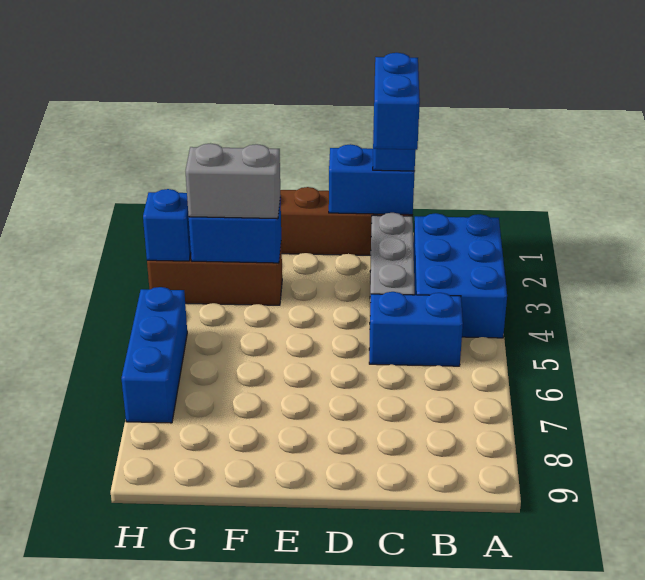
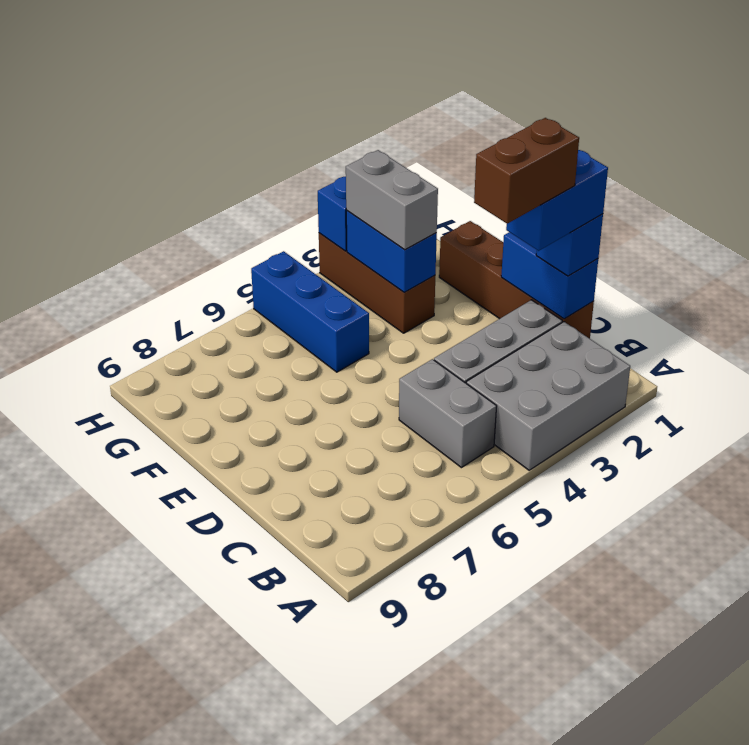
blue brick A2:B4 level 1 -> grey brick A2:B4 level 1
blue brick B5:C5 level 1 -> grey brick B5:C5 level 1
none -> brown brick C2:C3 level 5
blue brick H5:H7 level 1 -> blue brick F5:H5 level 1

